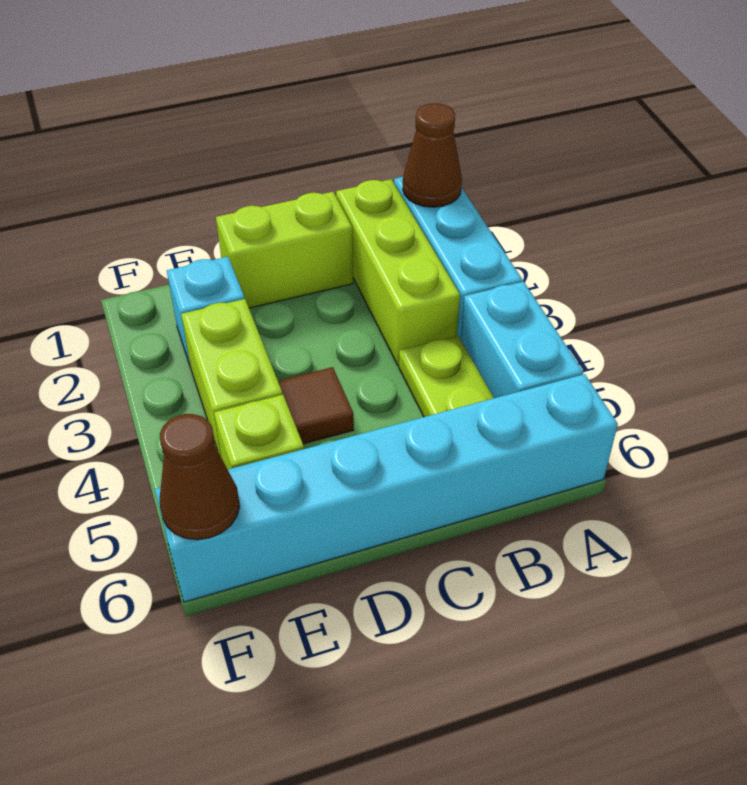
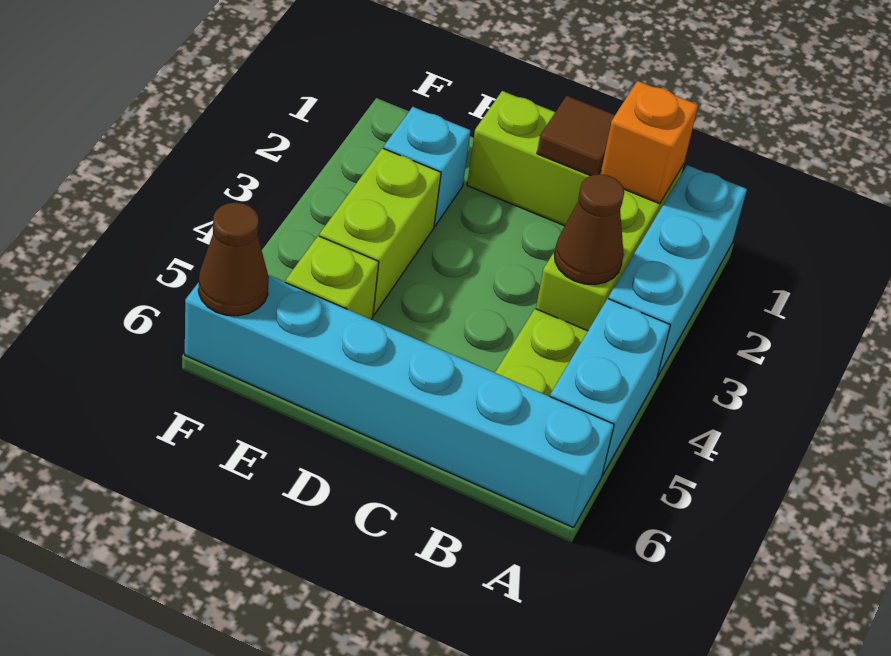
brown cone A1 level 2 -> brown cone B3 level 2
none -> orange brick B1 level 2
brown tile D4 level 1 -> brown tile C1 level 2

